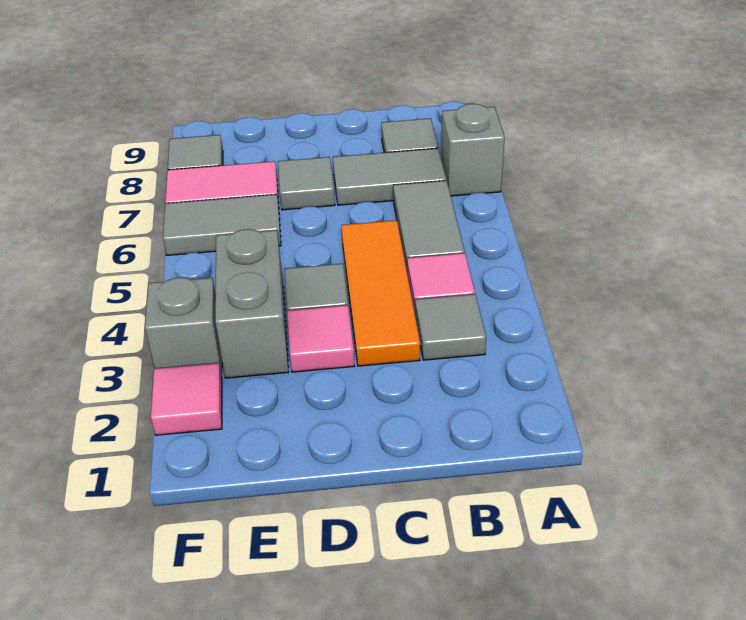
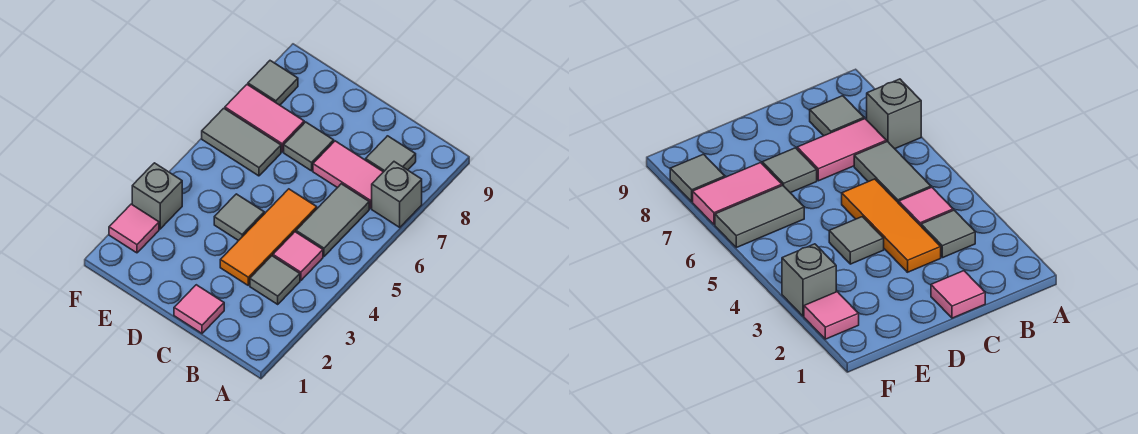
grey tile B7:C7 level 1 -> pink tile B7:C7 level 1
pink tile D3 level 1 -> pink tile C1 level 1
grey brick E3:E4 level 1 -> none

